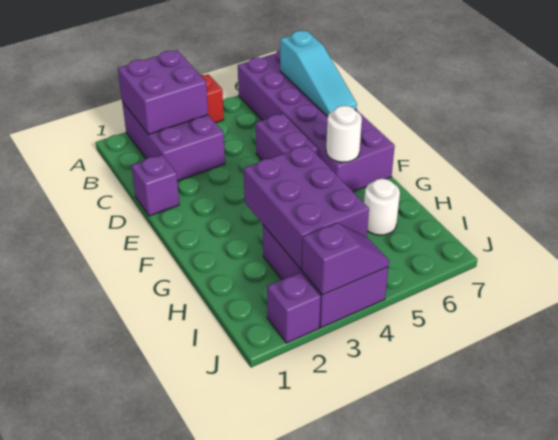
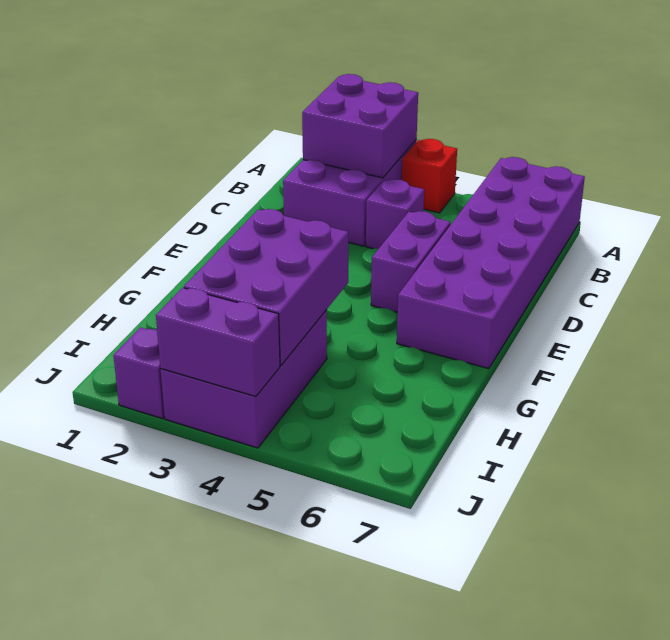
cyan slope B7:D7 level 2 top B -> none
purple brick D1 level 1 -> purple brick C4 level 1
white round brick F6 level 2 -> none
white round brick H6 level 1 -> none
purple slope J3:J4 level 2 top 3 -> purple brick J3:J4 level 2

